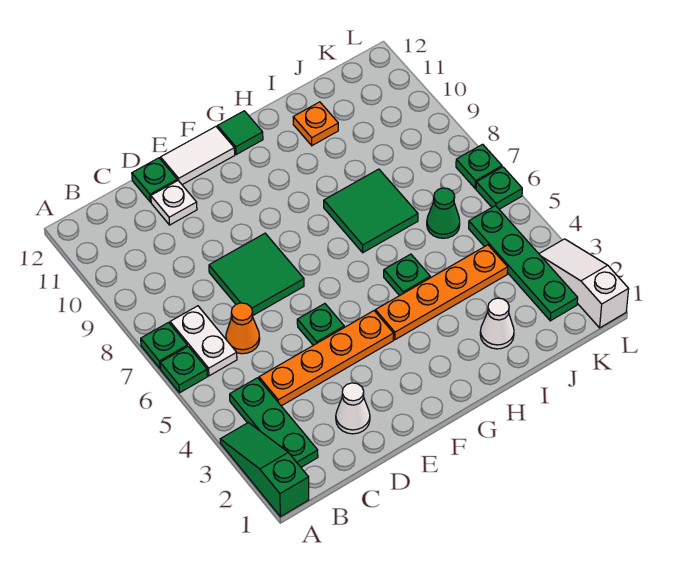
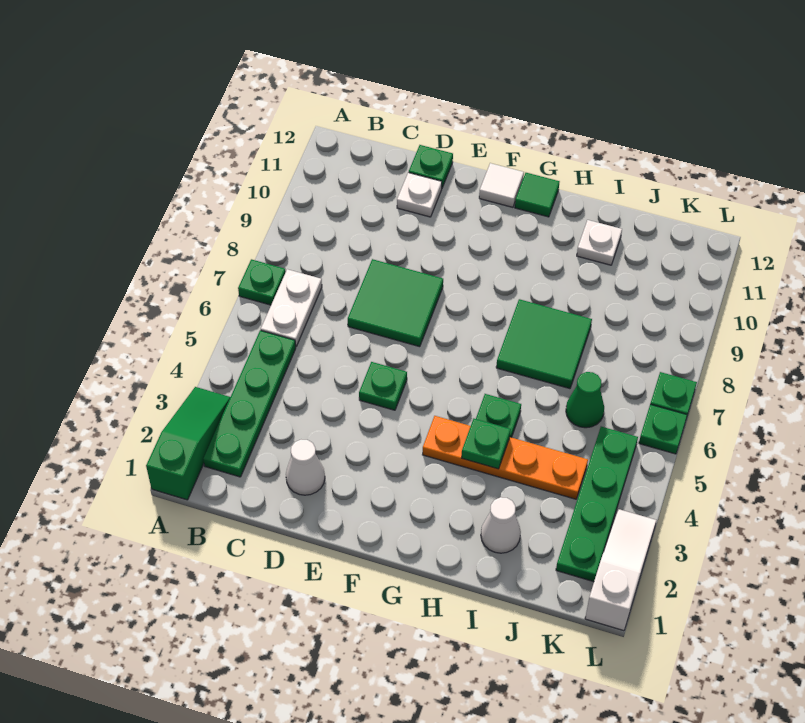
green plate A6 level 1 -> green plate H4 level 2
green plate B2:B4 level 1 -> green plate B2:B5 level 1
orange plate C4:F4 level 1 -> none
orange cone C6 level 1 -> none
white tile E12:F12 level 1 -> white tile F12 level 1
orange plate I11 level 1 -> white plate I11 level 1

